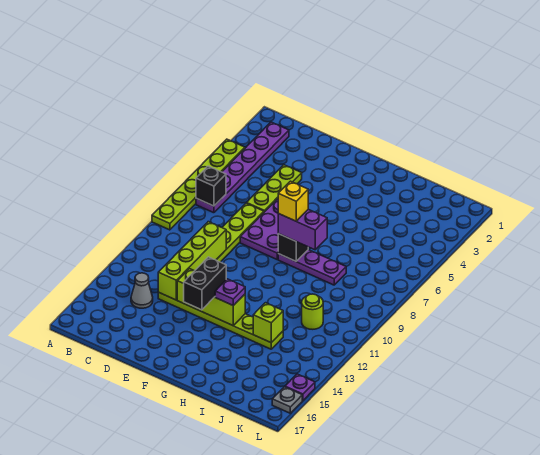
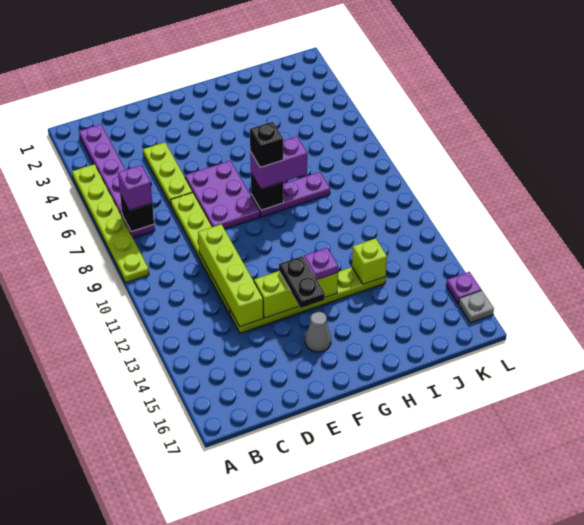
none -> purple brick B7 level 3
grey cone C14 level 1 -> grey cone F15 level 1
black brick F13:F14 level 3 -> black plate F13:F14 level 3
yellow brick G8 level 4 -> black brick G8 level 4
lime round brick J11 level 1 -> none

